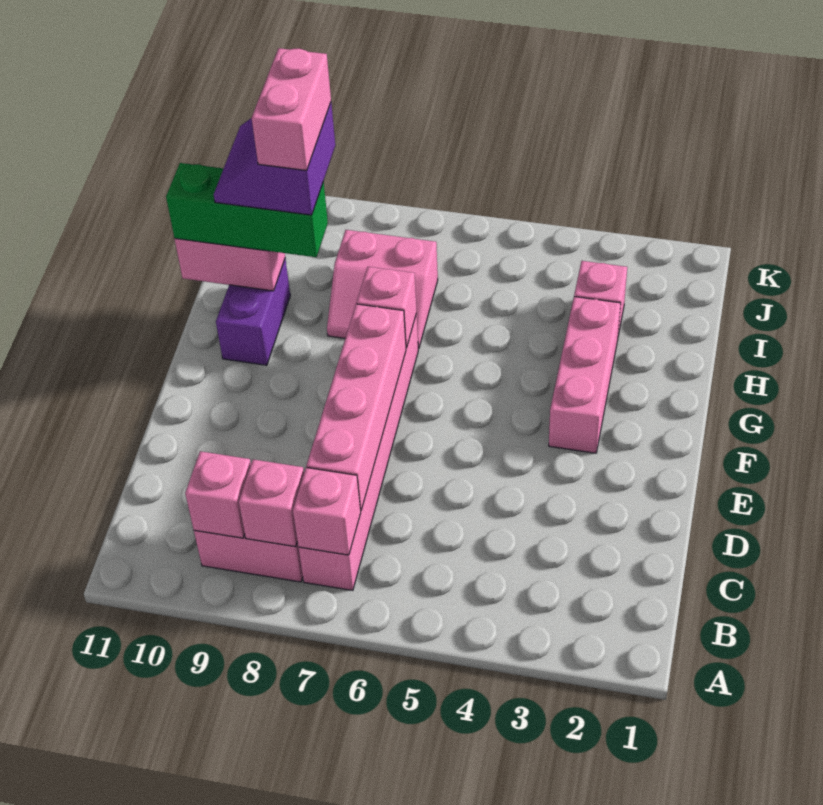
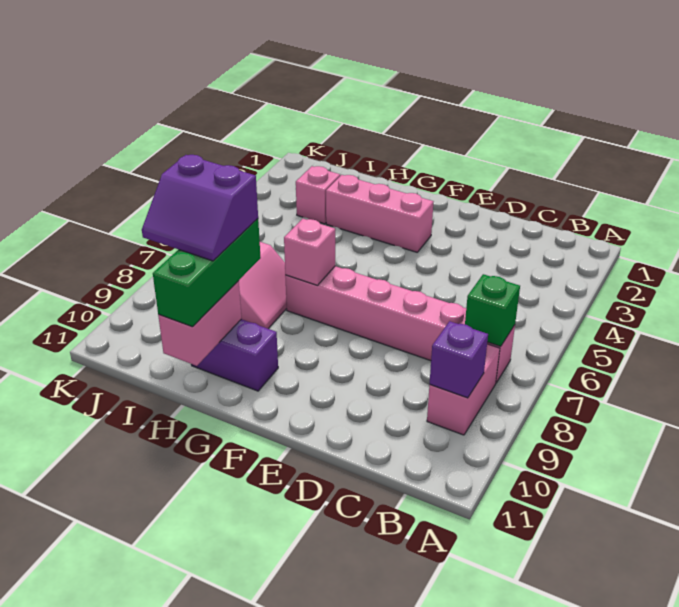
pink brick B7 level 2 -> green brick B7 level 2
pink brick B8 level 2 -> none
pink brick B9 level 2 -> purple brick B9 level 2
pink brick C7:F7 level 2 -> none
pink brick H9:I9 level 5 -> none

